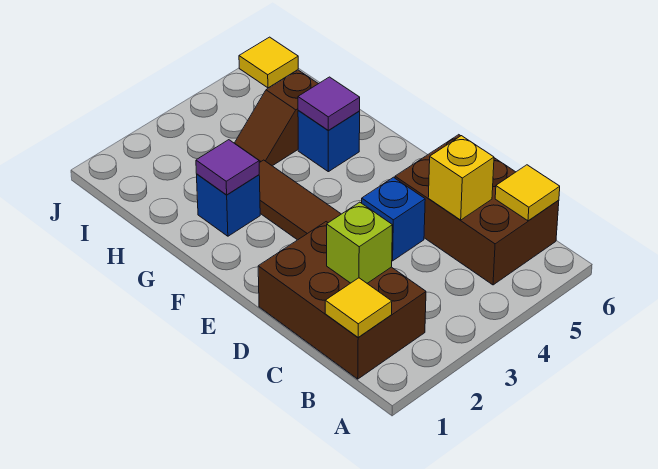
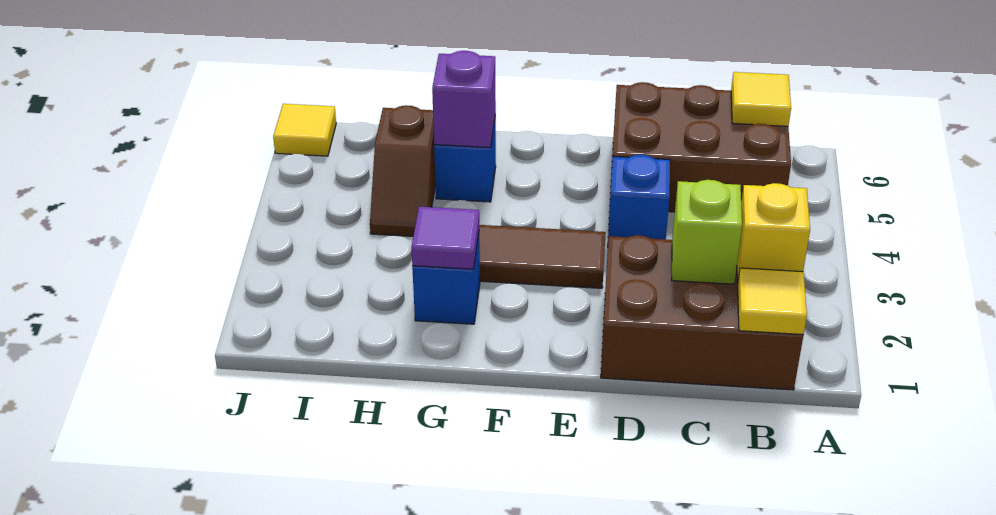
yellow brick C5 level 2 -> yellow brick B2 level 2
purple tile G5 level 2 -> purple brick G5 level 2

